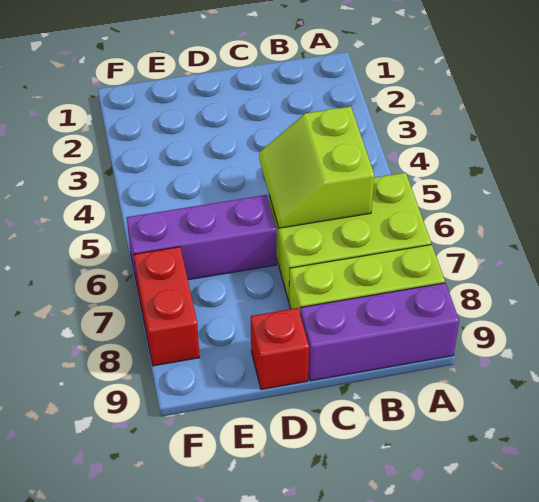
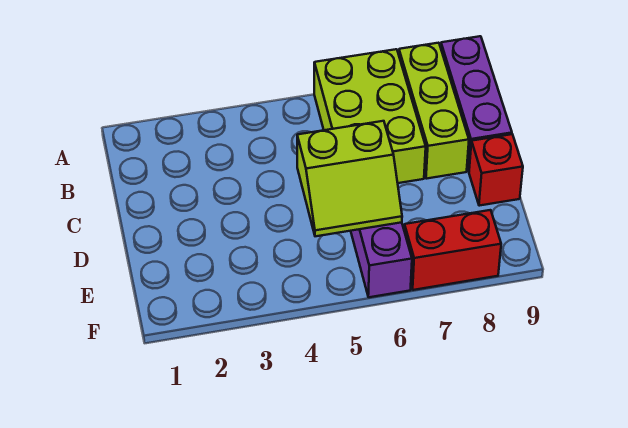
lime slope B5:C6 level 2 top B -> lime slope D5:E6 level 2 top D

